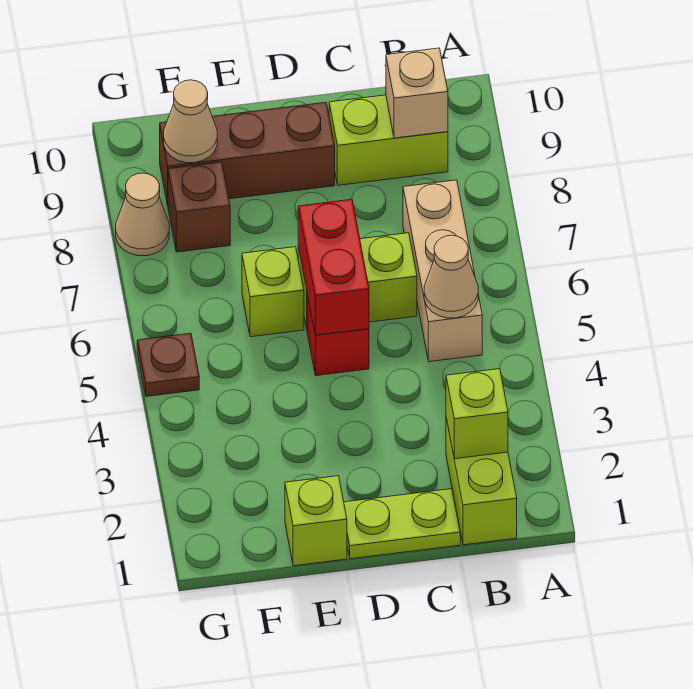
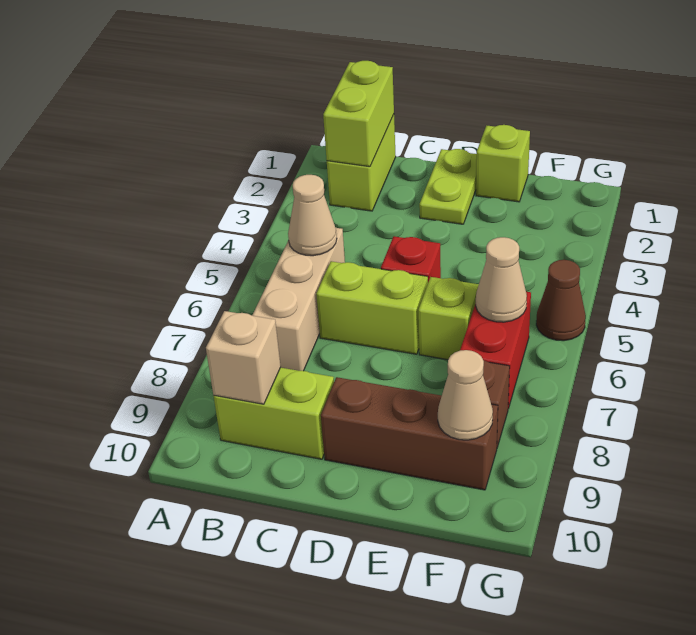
lime brick B2 level 2 -> lime brick B1:B2 level 2
lime plate C1:D1 level 1 -> lime plate D1:D2 level 1
red brick D5:D6 level 2 -> red brick F6:F7 level 1
brown plate G5 level 1 -> brown cone G5 level 1
tan cone G8 level 1 -> tan cone F6 level 2

